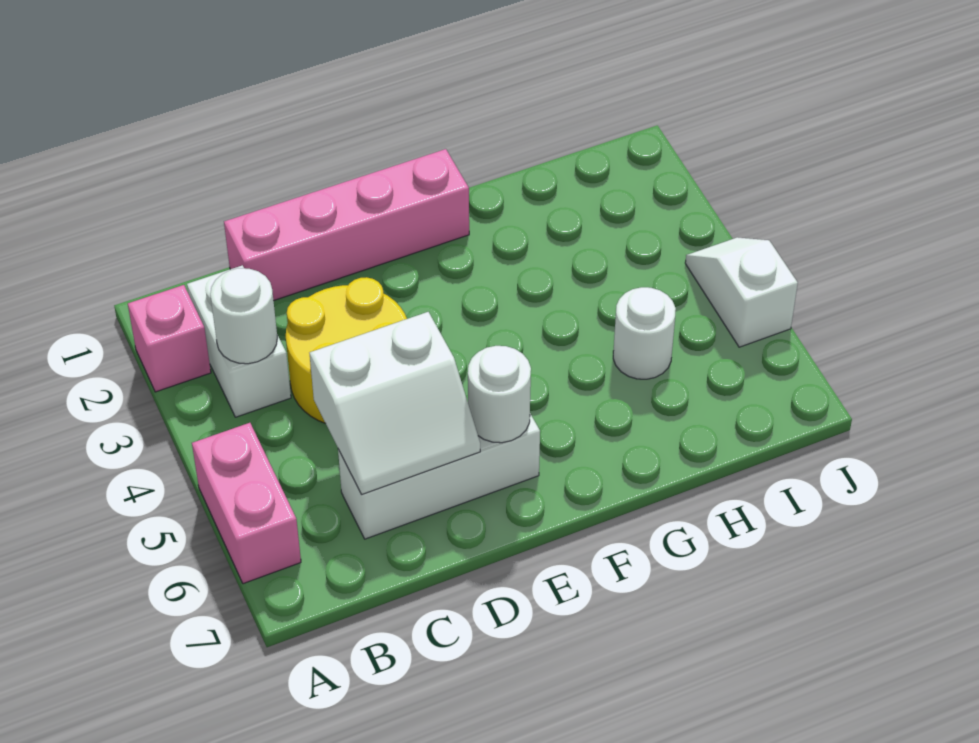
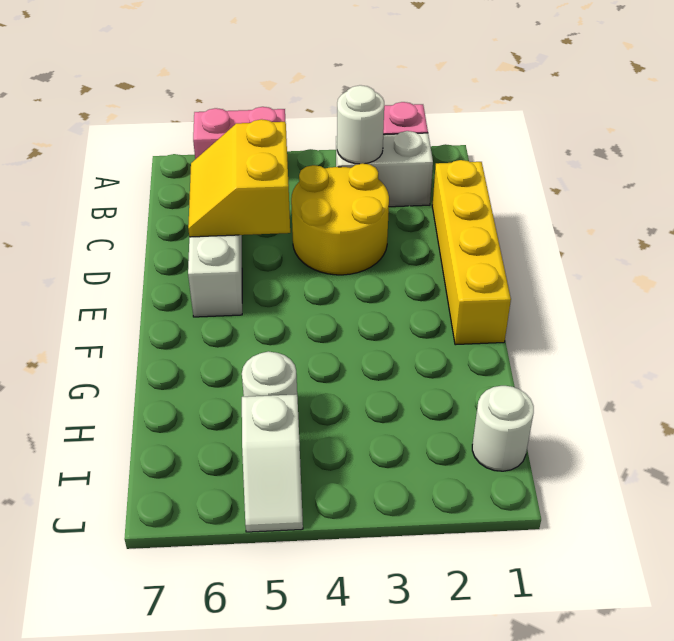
pink brick C1:F1 level 1 -> yellow brick C1:F1 level 1
white slope C5:D6 level 2 top 5 -> yellow slope C5:D6 level 2 top 5
white round brick E6 level 2 -> white round brick I1 level 1
white slope J4:J5 level 1 top 5 -> white slope I5:J5 level 1 top I

